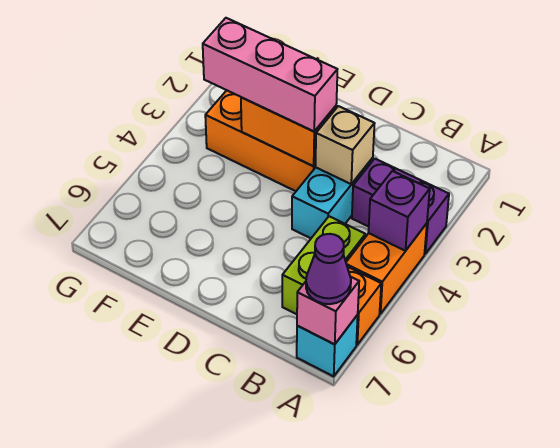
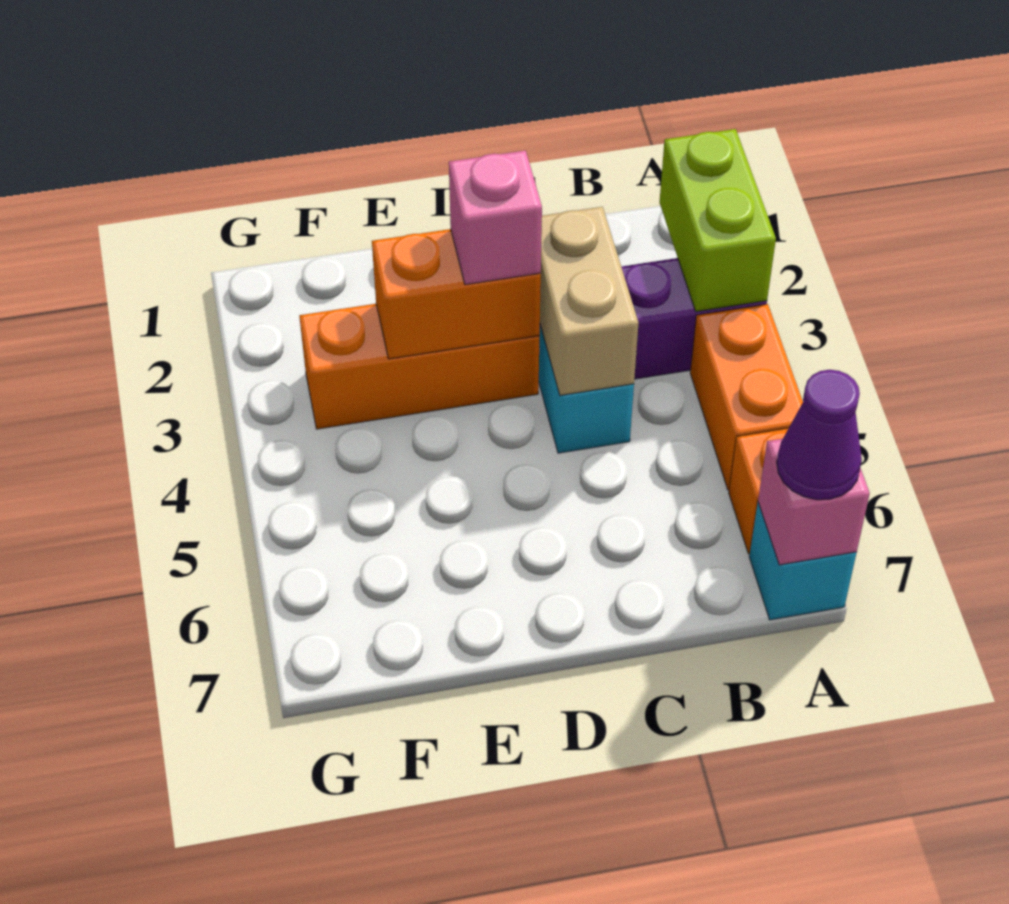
purple brick A4 level 2 -> none
lime brick B5:B6 level 1 -> lime brick A2:A3 level 2
tan brick C3 level 2 -> tan brick C3:C4 level 2
pink brick D3:F3 level 3 -> pink brick D3 level 3

